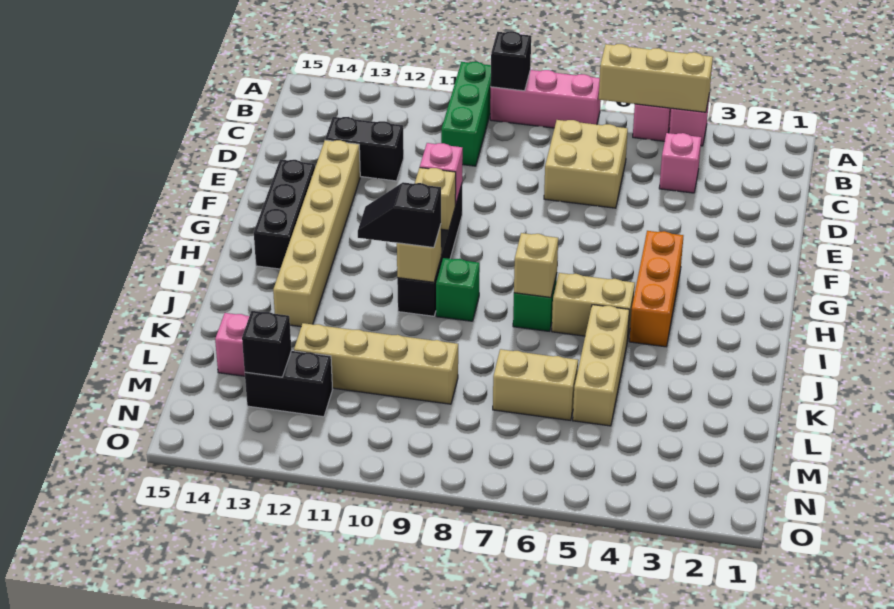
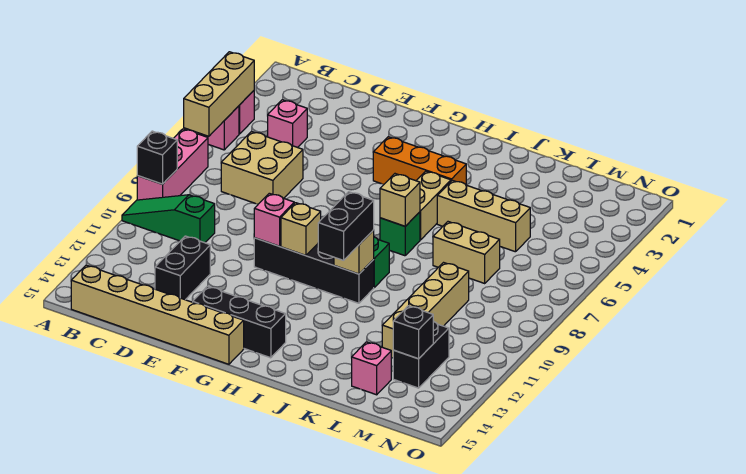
green brick A10:C10 level 1 -> green slope A10:C10 level 1 top C
tan brick E13:J13 level 1 -> tan brick B15:G15 level 1
black slope I10:I11 level 3 top 10 -> black brick I10:I11 level 3
tan brick L6:L7 level 1 -> tan brick K7:L7 level 1

